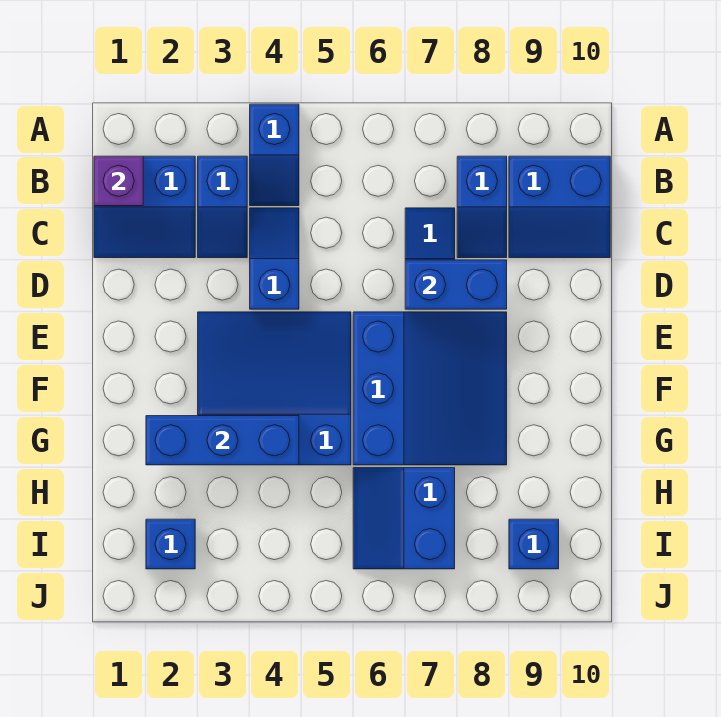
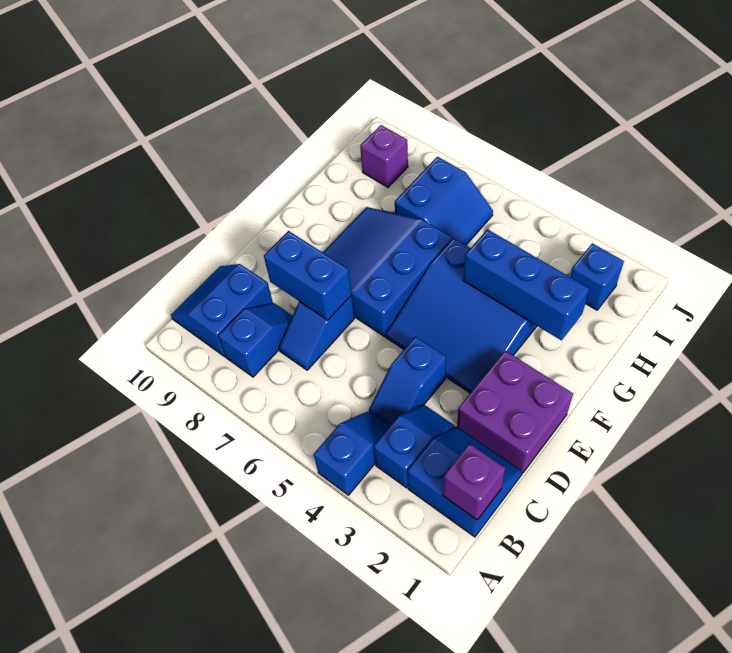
blue slope B9:C10 level 1 top B -> blue slope B9:C10 level 1 top 9
none -> purple brick D1:E2 level 1
blue brick I9 level 1 -> purple brick I9 level 1

